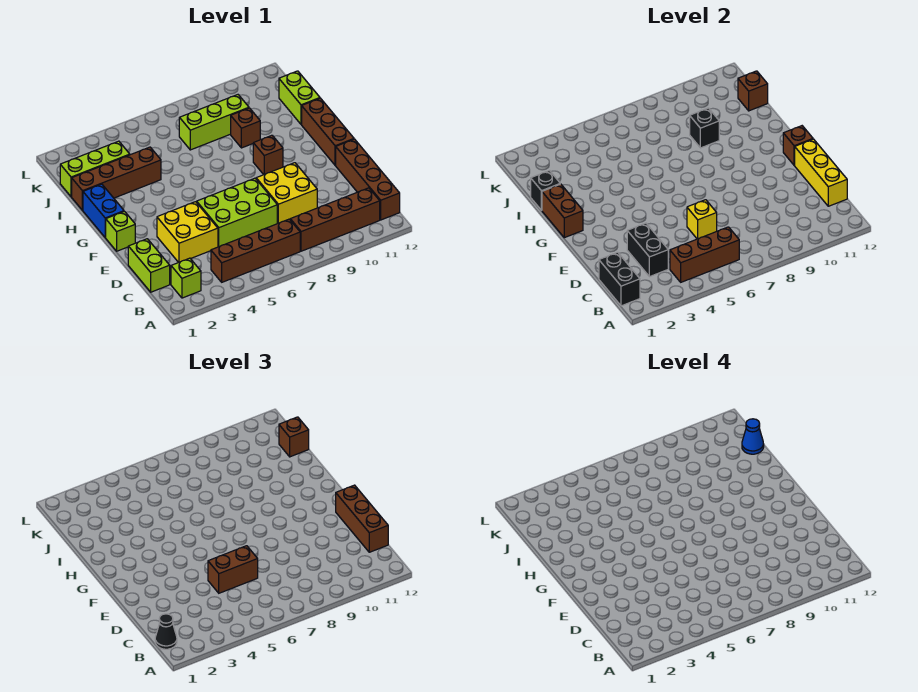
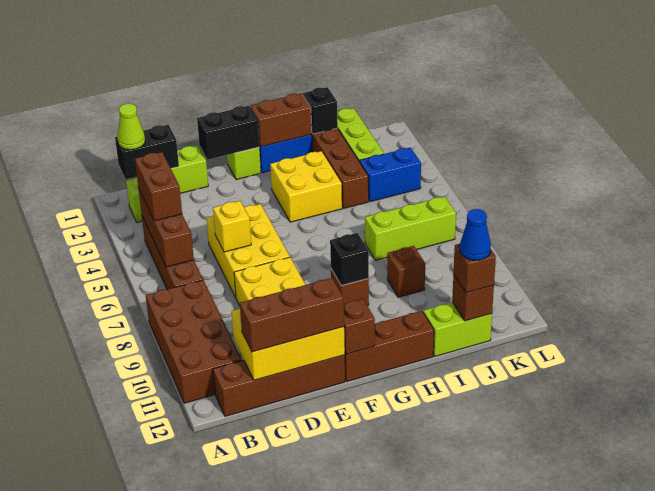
black cone B1 level 3 -> lime cone B1 level 3
brown brick B8:B11 level 1 -> brown brick A8:B11 level 1
black brick C3:D3 level 2 -> black brick E1:F1 level 2
yellow brick C12:E12 level 2 -> yellow brick C11:E12 level 2
yellow brick D3:E4 level 1 -> yellow brick G3:H4 level 1
lime brick D5:E7 level 1 -> yellow brick D5:E7 level 1
brown brick D5:D6 level 3 -> brown brick B4:B5 level 3
black brick I9 level 2 -> black brick G9 level 2
none -> blue brick J4:K4 level 1
lime brick J7:J9 level 1 -> lime brick I7:K7 level 1

